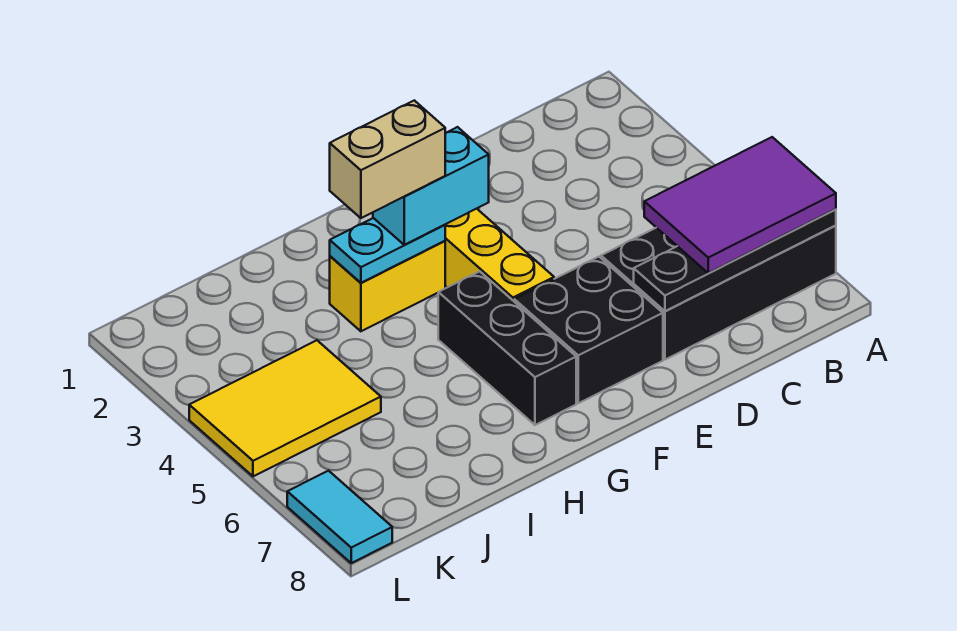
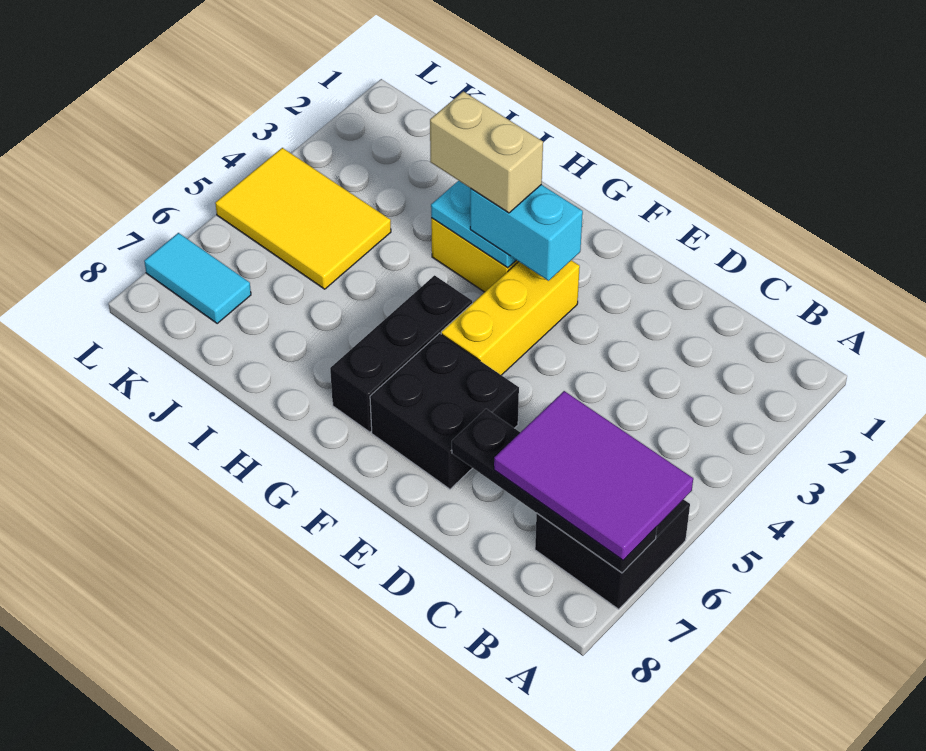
black brick A6:D7 level 1 -> black brick A6:B7 level 1
cyan tile L7:L8 level 1 -> cyan tile K7:L7 level 1

